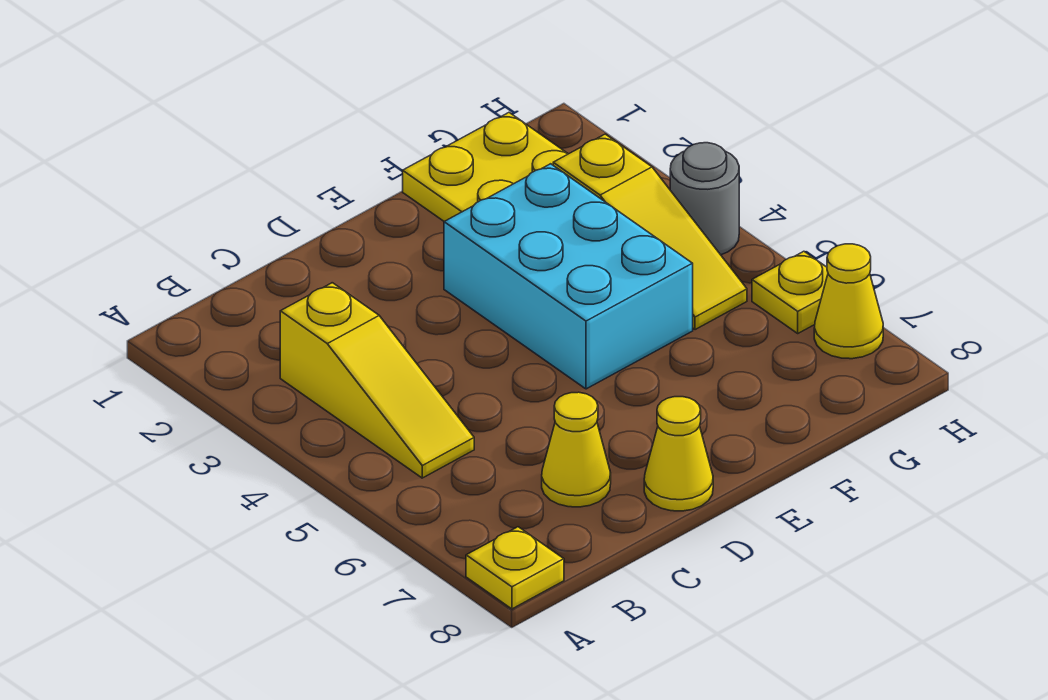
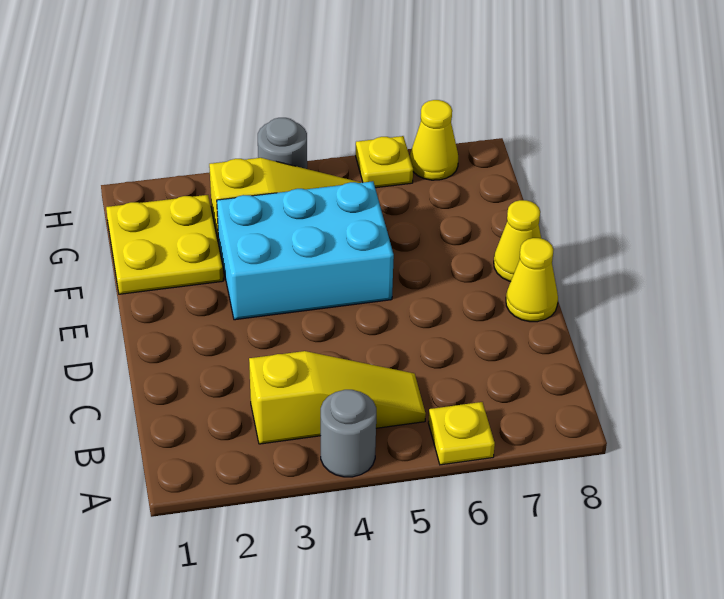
none -> grey round brick A4 level 1
yellow plate A8 level 1 -> yellow plate A6 level 1
yellow cone C7 level 1 -> yellow cone E8 level 1

